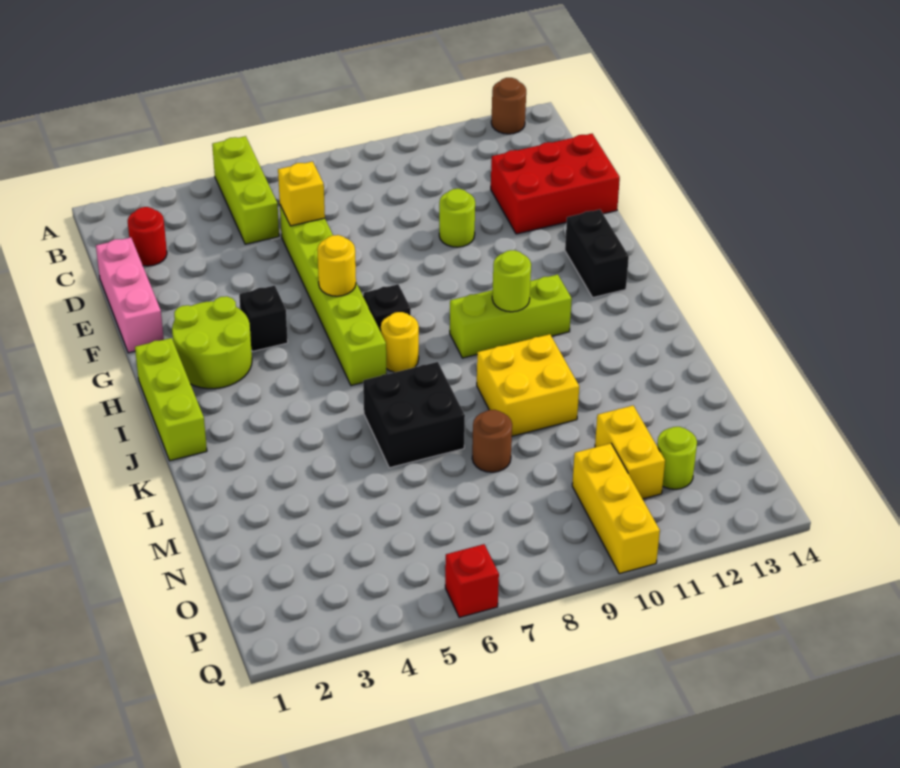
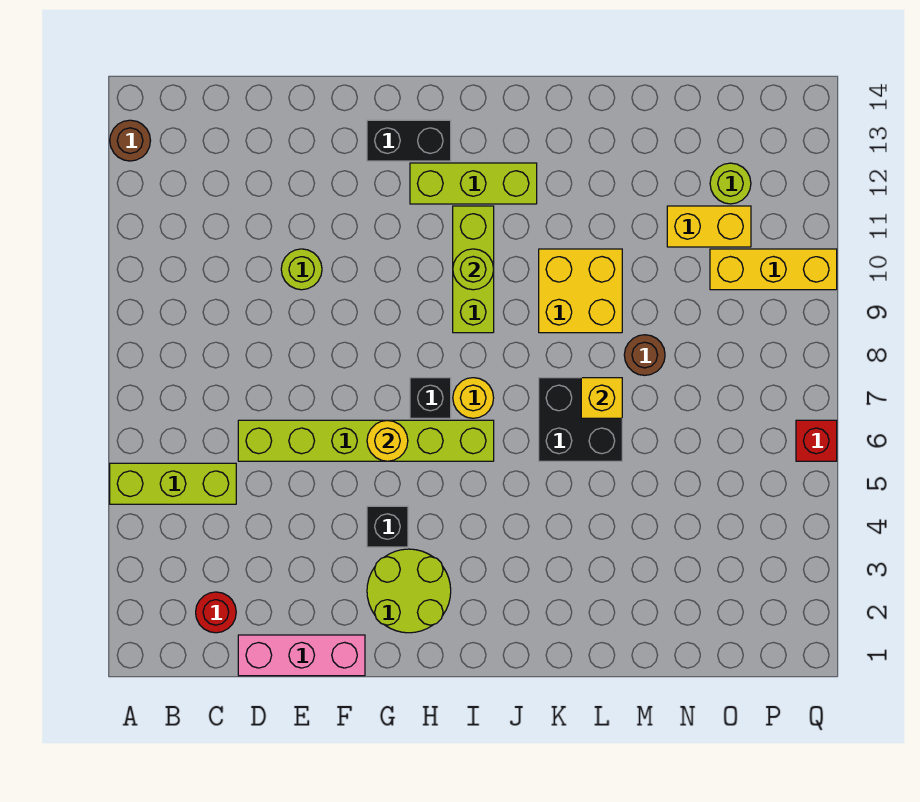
yellow brick D6 level 2 -> yellow brick L7 level 2
red brick D12:E14 level 1 -> none
lime brick H1:J1 level 1 -> lime brick H12:J12 level 1

